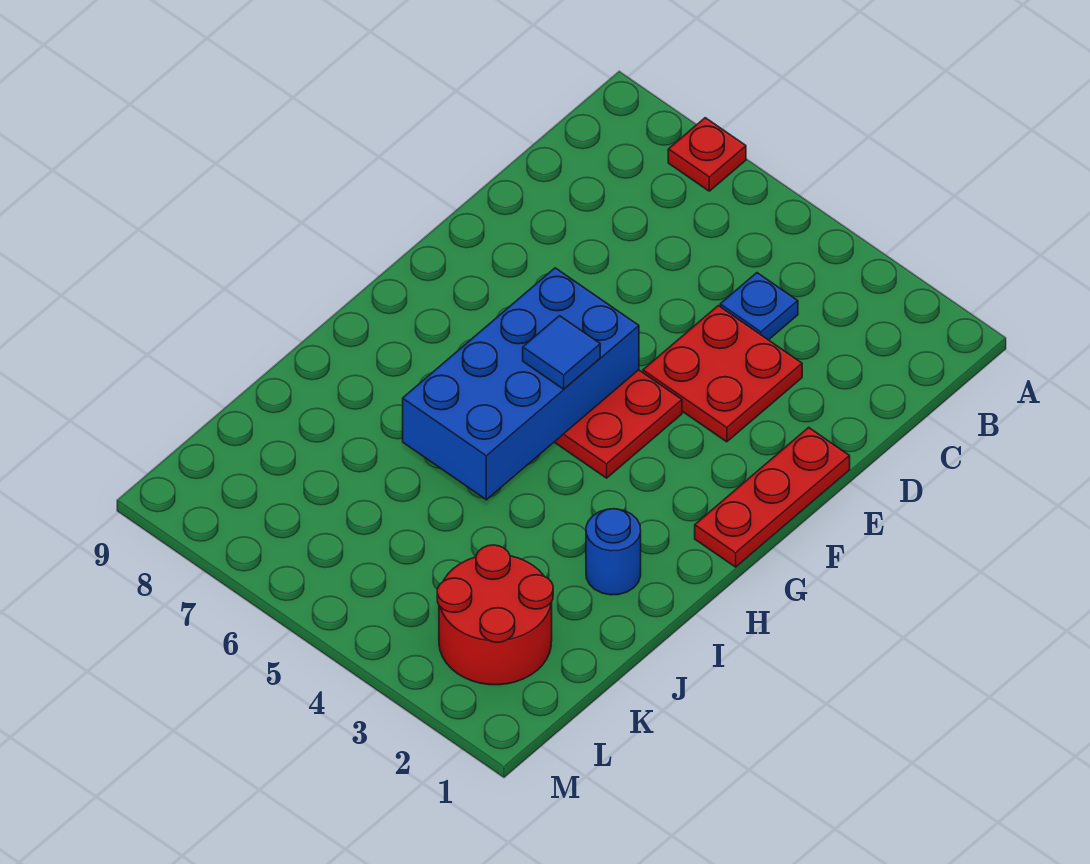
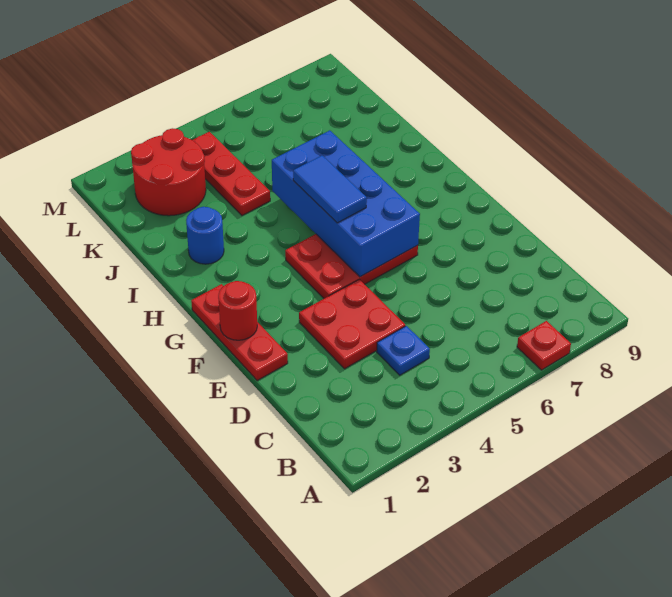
none -> red round brick F1 level 2
blue tile G5 level 3 -> blue tile G5:H5 level 3
none -> red plate J4:L4 level 1

